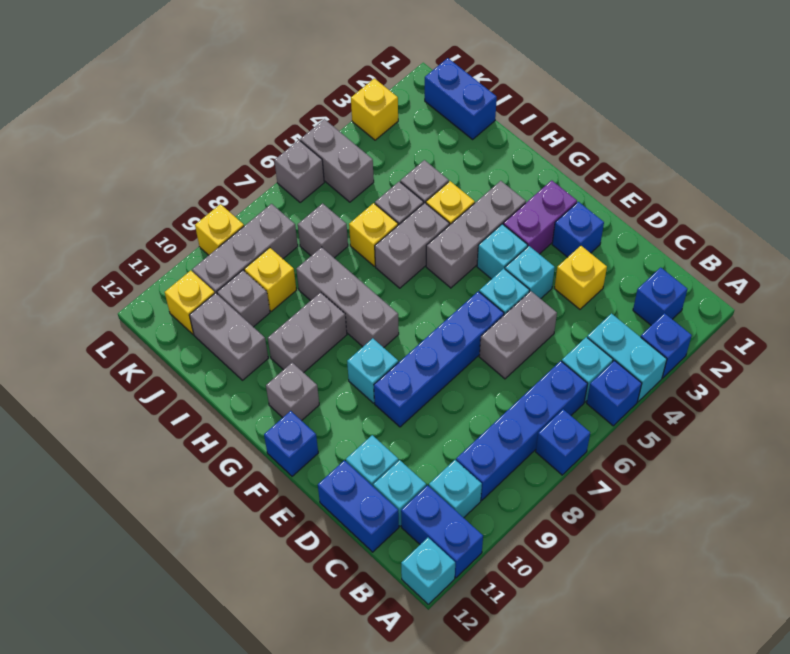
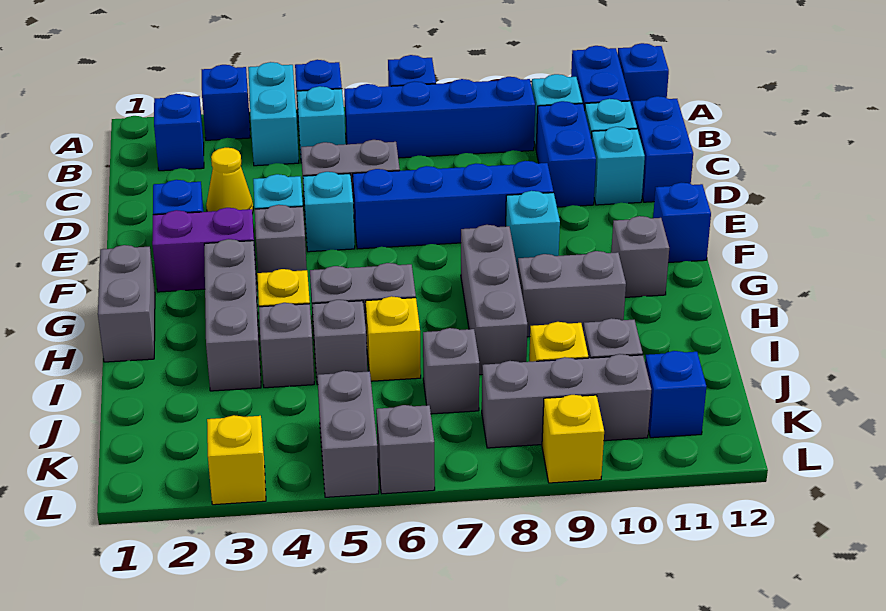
cyan brick A12 level 1 -> blue brick A12 level 1
yellow brick D3 level 1 -> yellow cone D3 level 1
cyan brick F4 level 1 -> grey brick F4 level 1
grey brick G3:G5 level 1 -> grey brick G3:I3 level 1
grey brick I11:J11 level 1 -> grey brick G1:H1 level 1
blue brick J1:K1 level 1 -> blue brick C10:D10 level 1
yellow brick K11 level 1 -> blue brick K11 level 1

